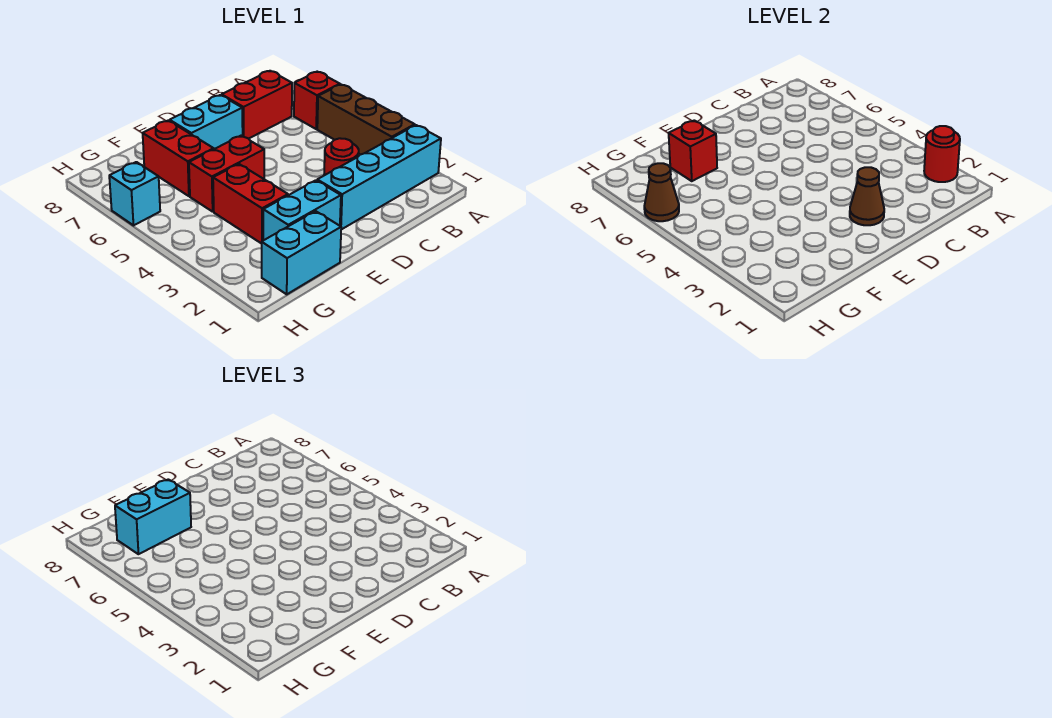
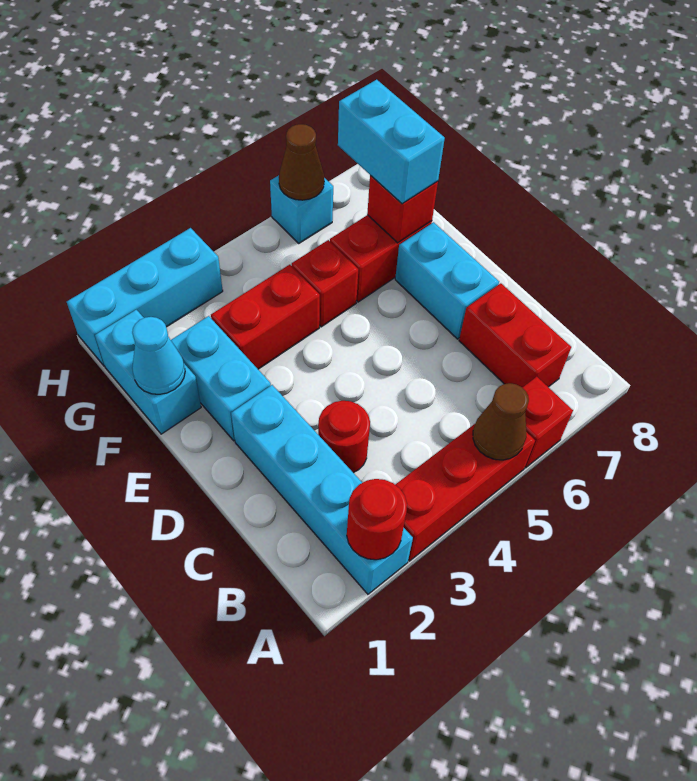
brown brick A3:A5 level 1 -> red brick A3:A5 level 1
brown cone D2 level 2 -> brown cone A5 level 2
red brick E5:F5 level 1 -> red brick F5 level 1
none -> cyan cone F1 level 2
none -> cyan brick H1:H3 level 1

